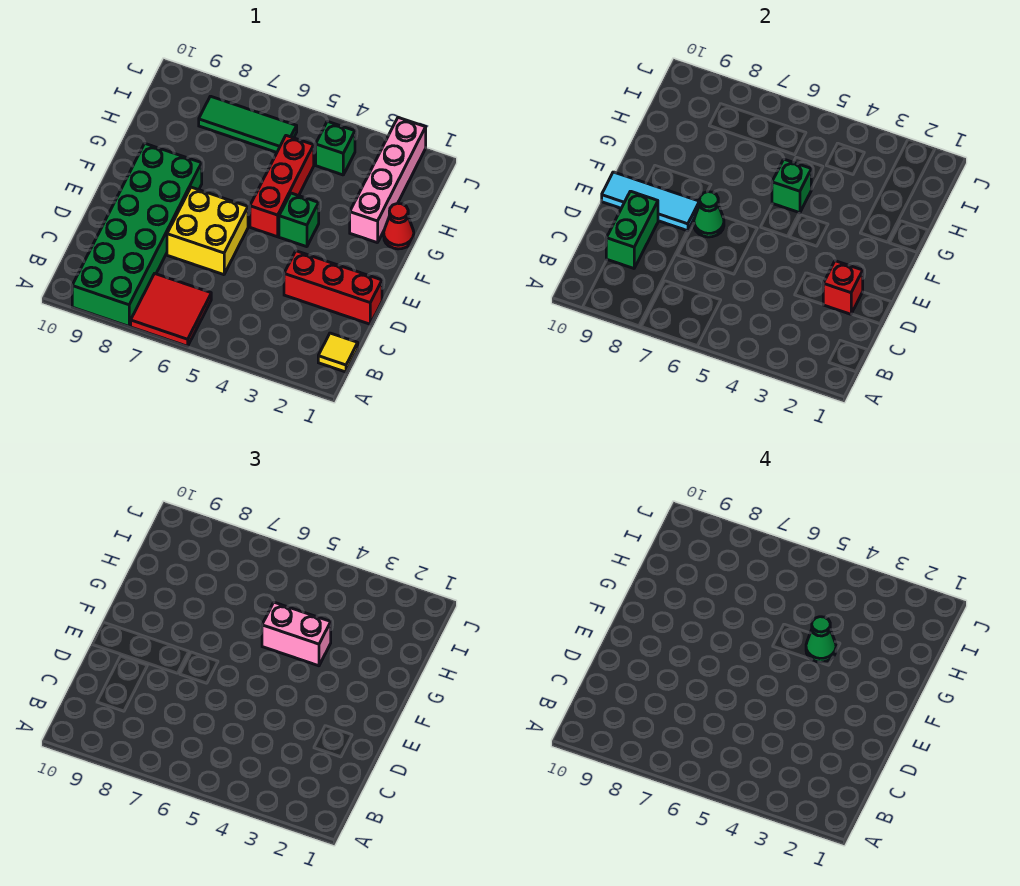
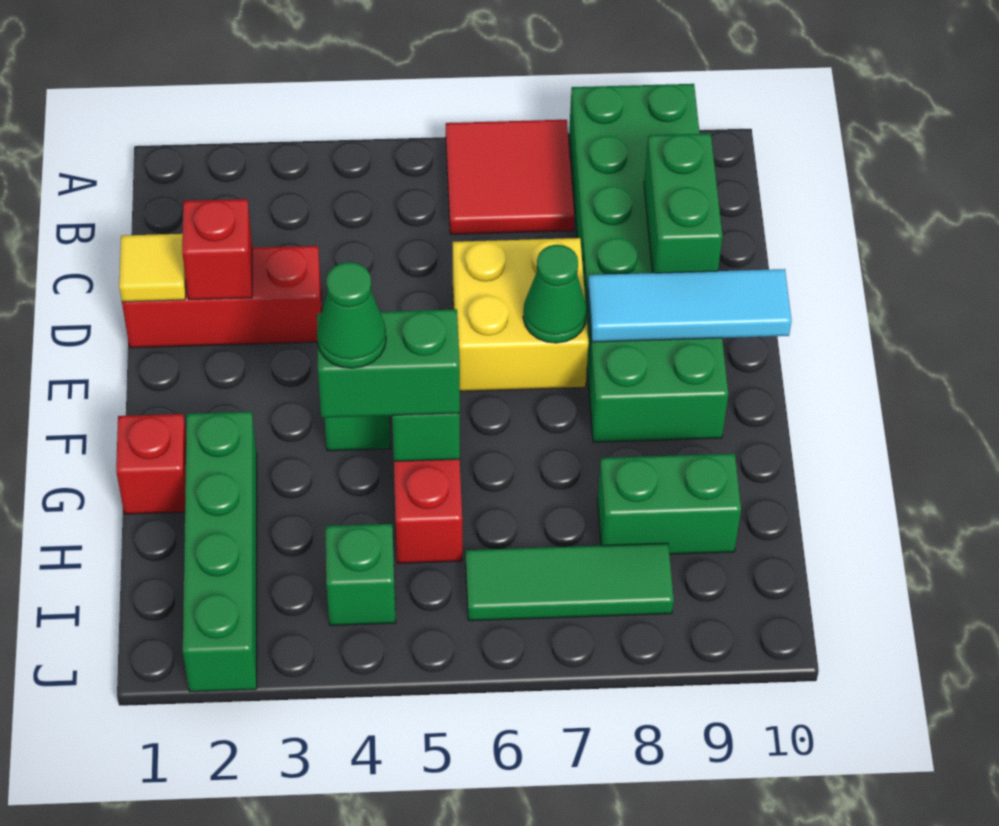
yellow tile B1 level 1 -> yellow tile D1 level 2
red cone G1 level 1 -> red brick G1 level 1
pink brick G2:J2 level 1 -> green brick G2:J2 level 1
pink brick G4:G5 level 3 -> green brick G4:G5 level 3
none -> green brick H8:H9 level 1

